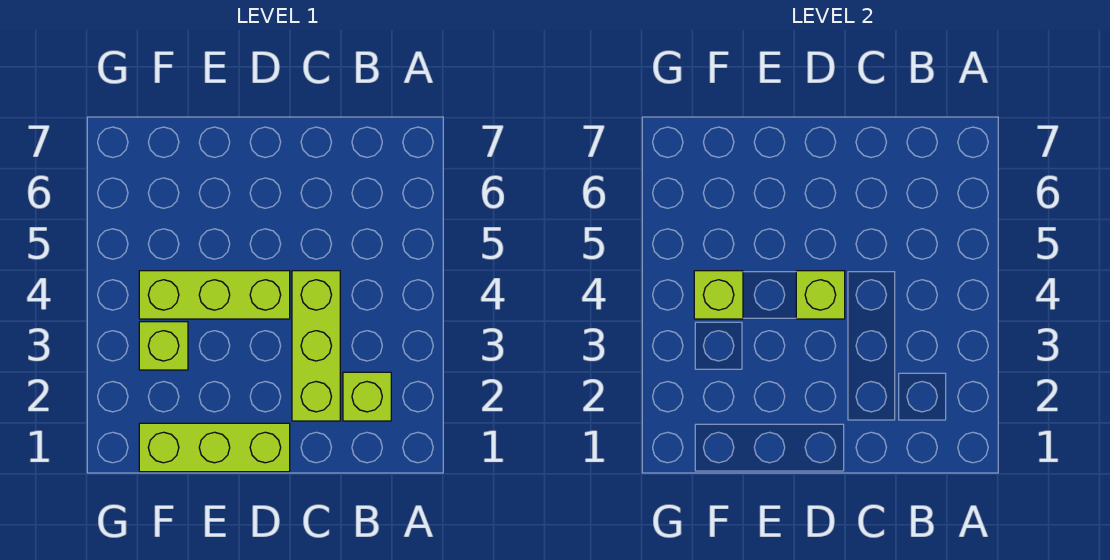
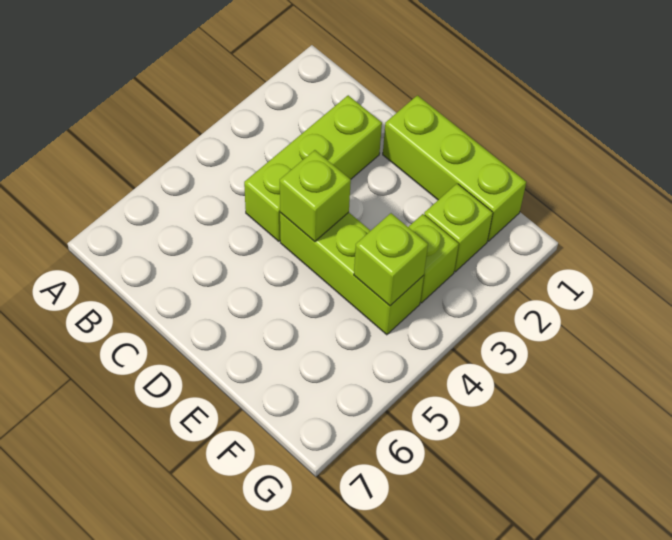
lime brick B2 level 1 -> lime brick F2 level 1

